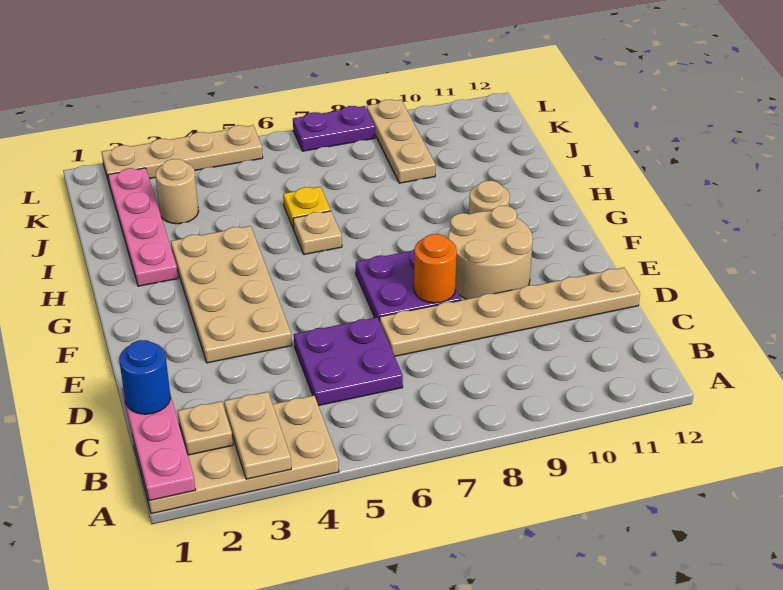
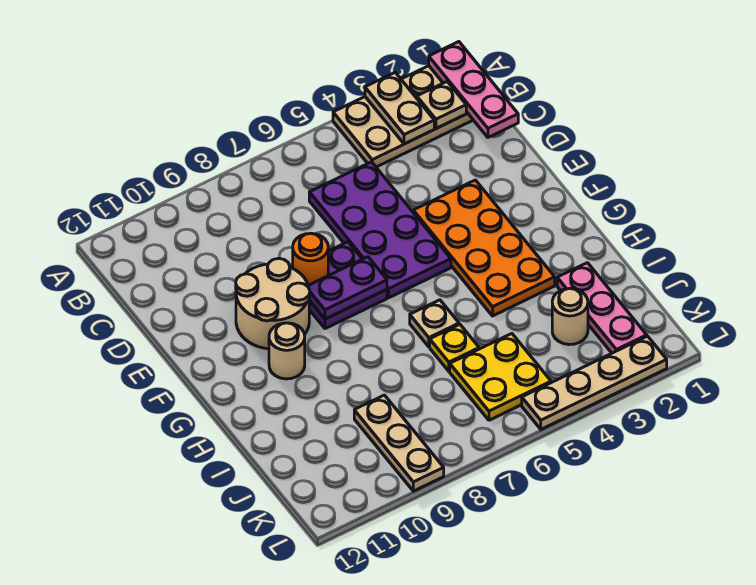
blue round brick C1 level 3 -> none
purple plate C5:D6 level 1 -> purple plate C5:F6 level 1
tan plate D7:D12 level 1 -> none
tan plate E3:H4 level 1 -> orange plate E3:H4 level 1
pink plate H2:K2 level 1 -> pink plate I2:K2 level 1
none -> yellow plate J5:K6 level 1
purple plate L7:L8 level 1 -> purple plate F7:F8 level 2

